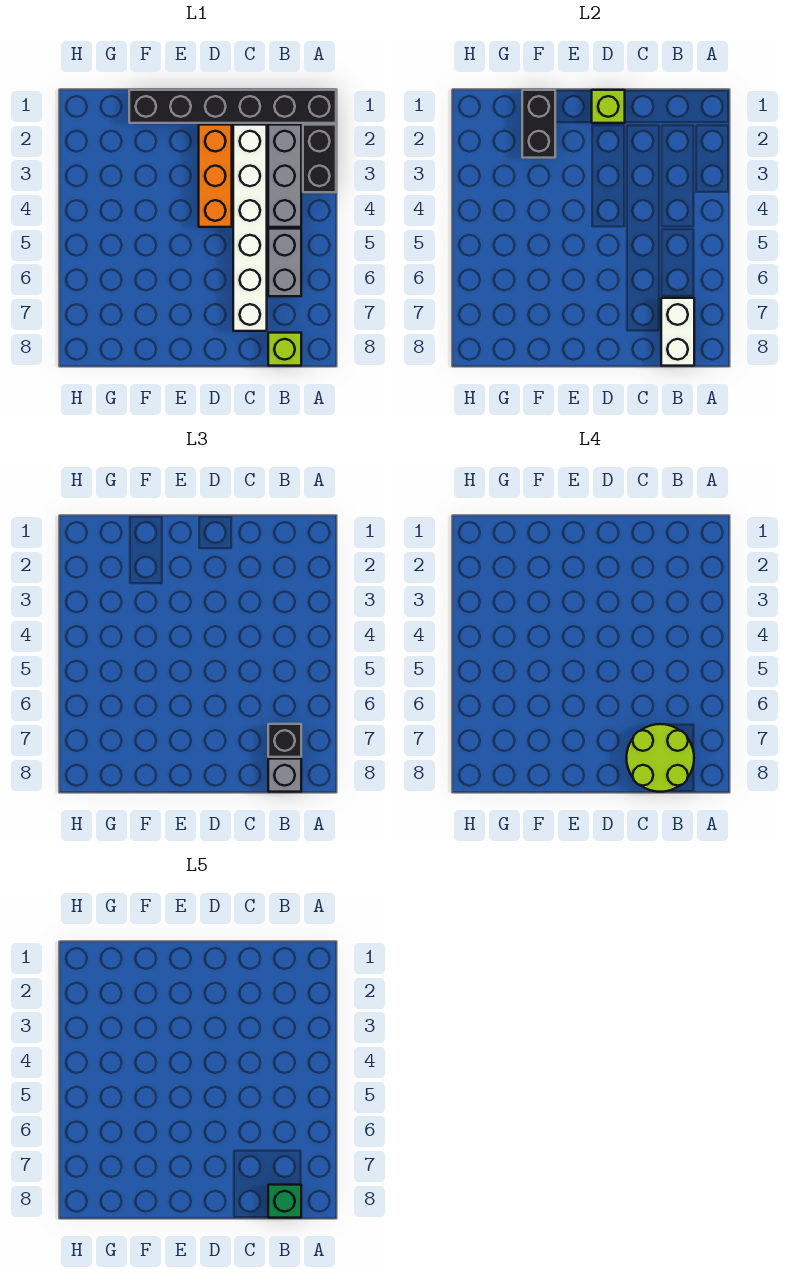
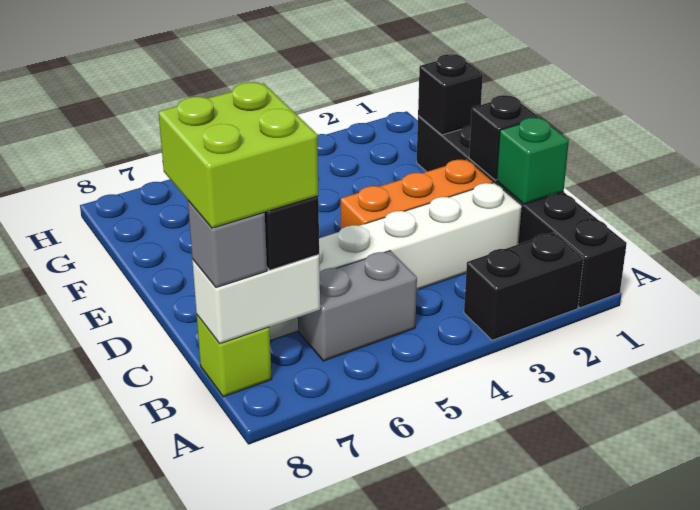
grey brick B2:B4 level 1 -> none
lime round brick B7:C8 level 4 -> lime brick B7:C8 level 4
green brick B8 level 5 -> green brick C1 level 2
lime brick D1 level 2 -> black brick D1 level 2
black brick F1:F2 level 2 -> black brick F1 level 2

